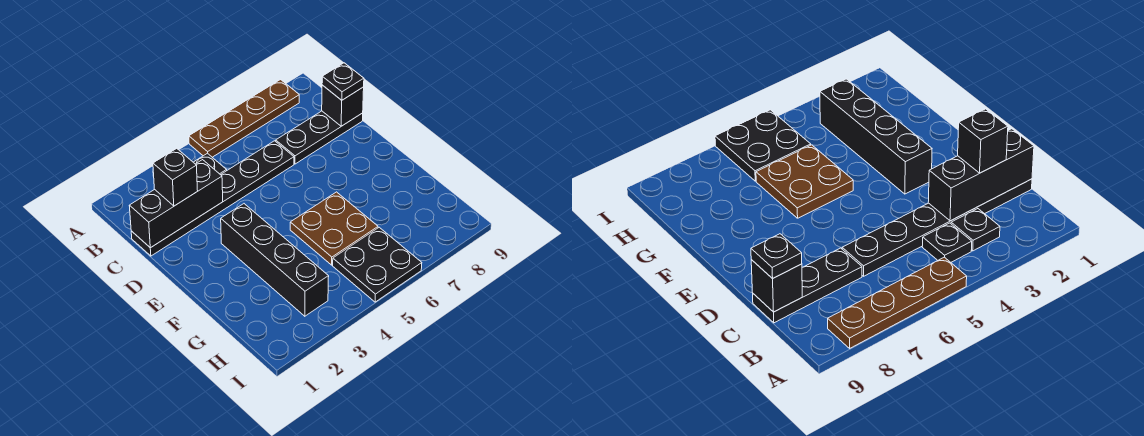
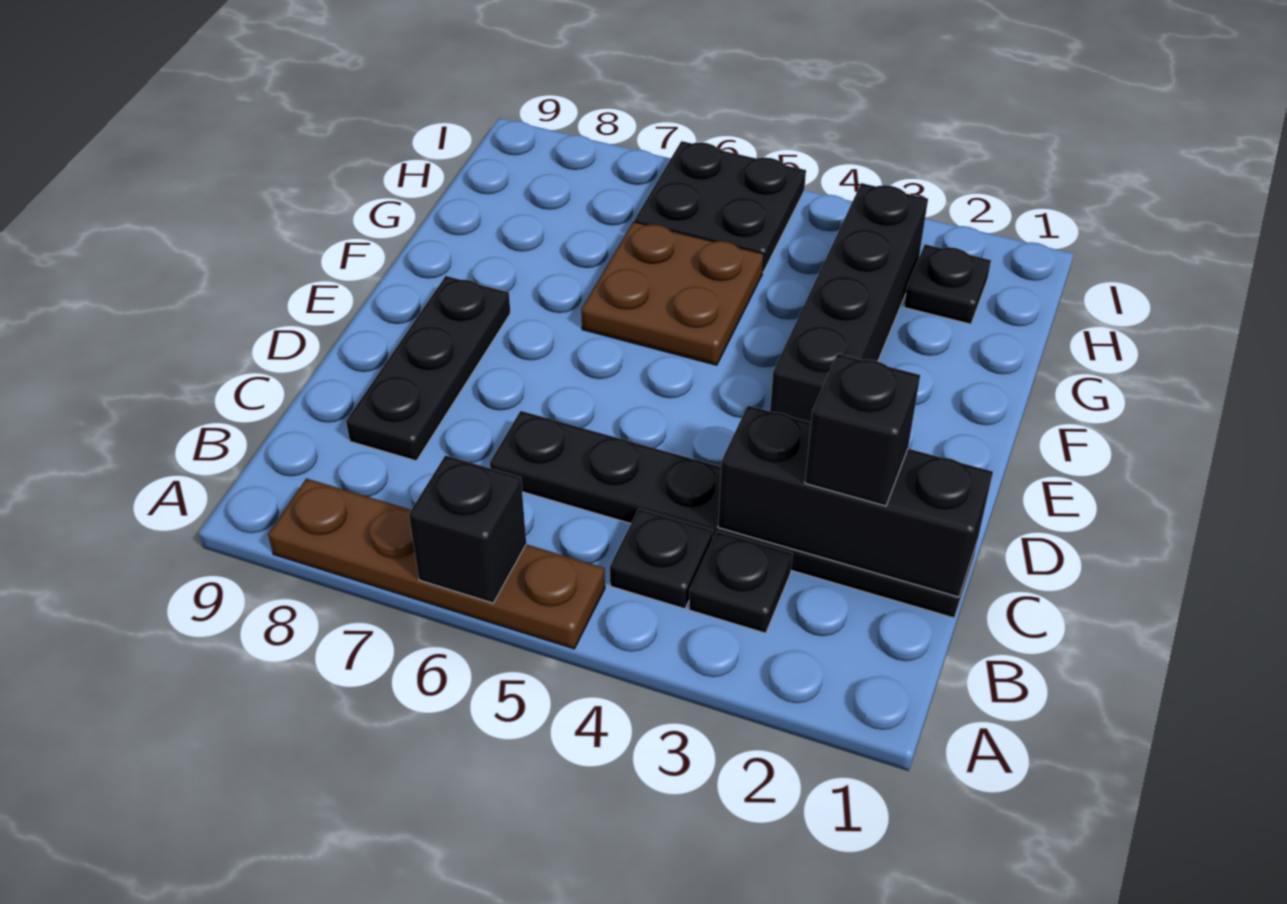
black plate C7:C9 level 1 -> black plate C8:E8 level 1
black brick C9 level 2 -> black brick A6 level 2
black plate C9 level 3 -> black plate H2 level 1

